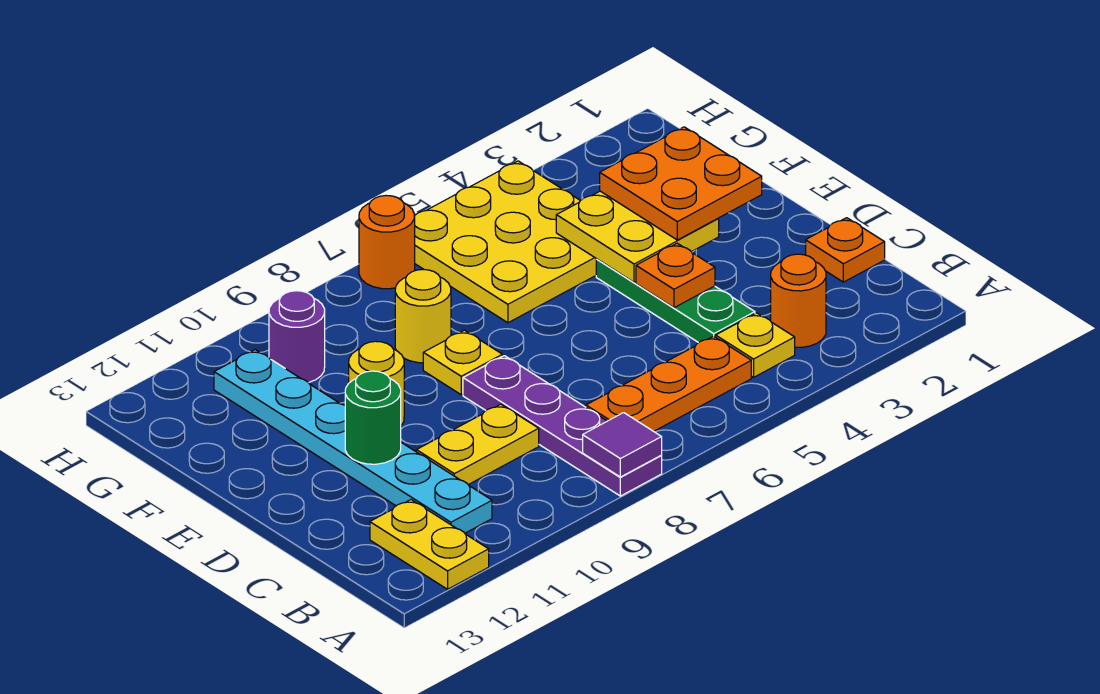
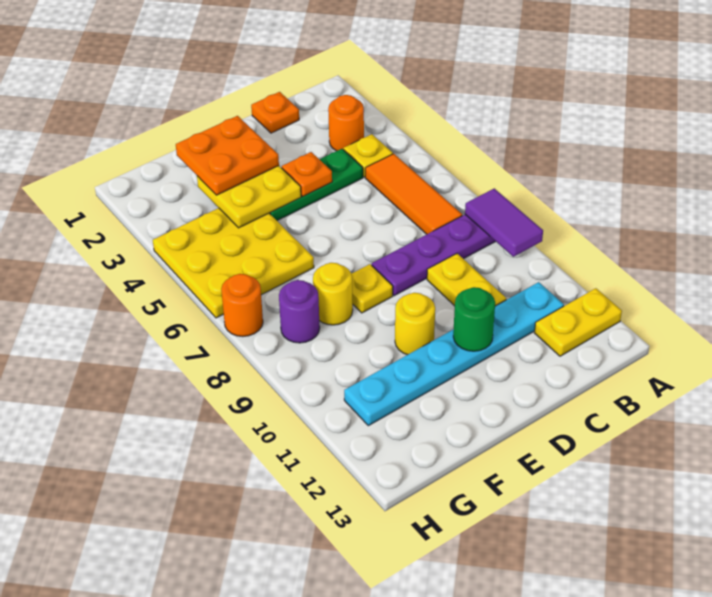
purple tile A8 level 2 -> purple tile A8:A9 level 2
orange plate B5:B7 level 1 -> orange tile B5:B7 level 1
purple round brick G10 level 1 -> purple round brick G8 level 1

